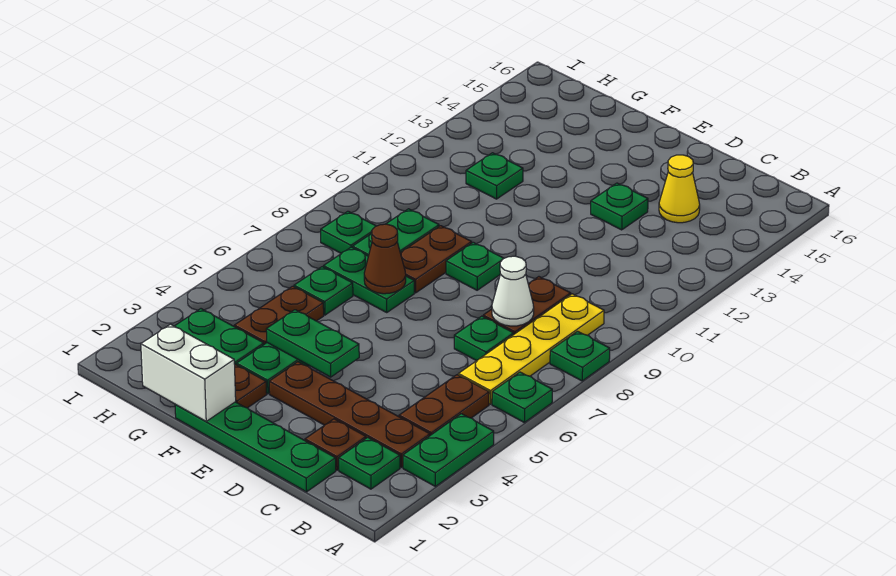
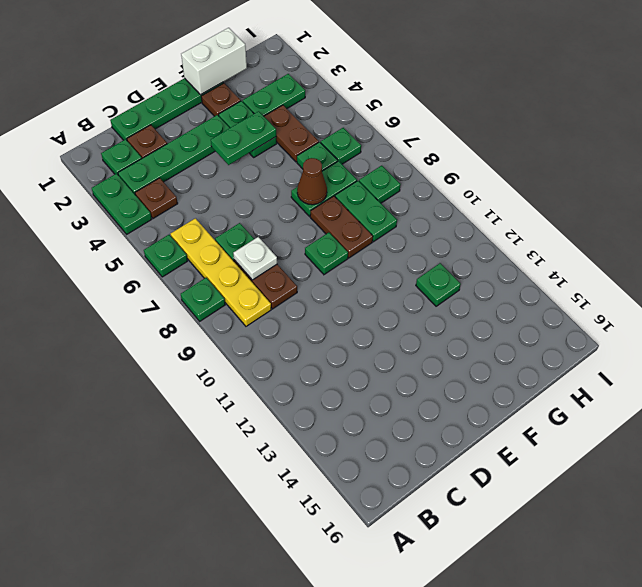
brown plate B3:E3 level 1 -> green plate B3:E3 level 1
brown plate B4:B5 level 1 -> brown plate B4 level 1
white cone C8 level 2 -> white plate C8 level 2
yellow cone C14 level 1 -> none
green plate D13 level 1 -> green plate H6 level 1

